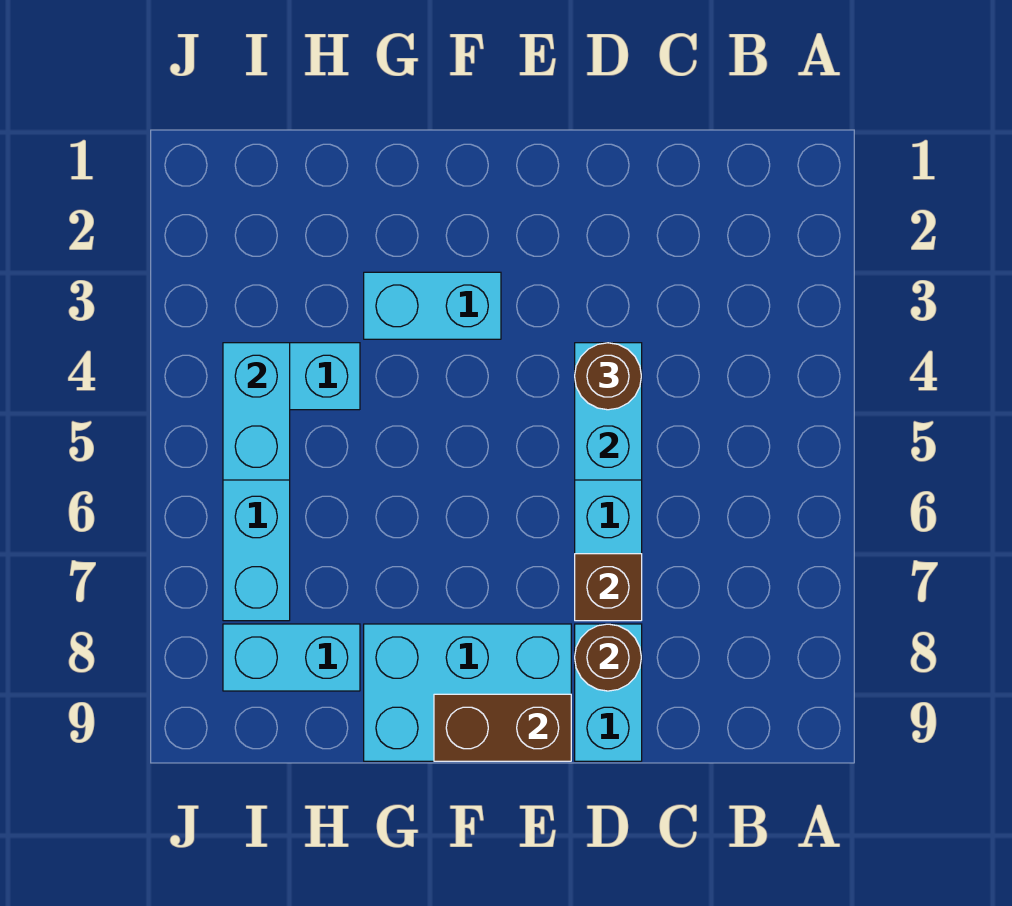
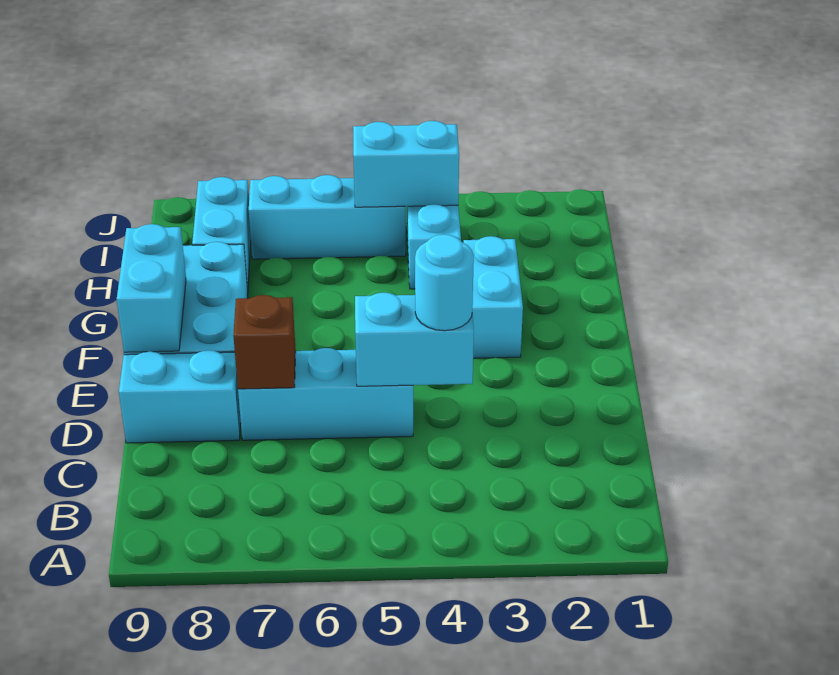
brown round brick D4 level 3 -> cyan round brick D4 level 3
brown round brick D8 level 2 -> none
brown brick E9:F9 level 2 -> cyan brick E9:F9 level 2

